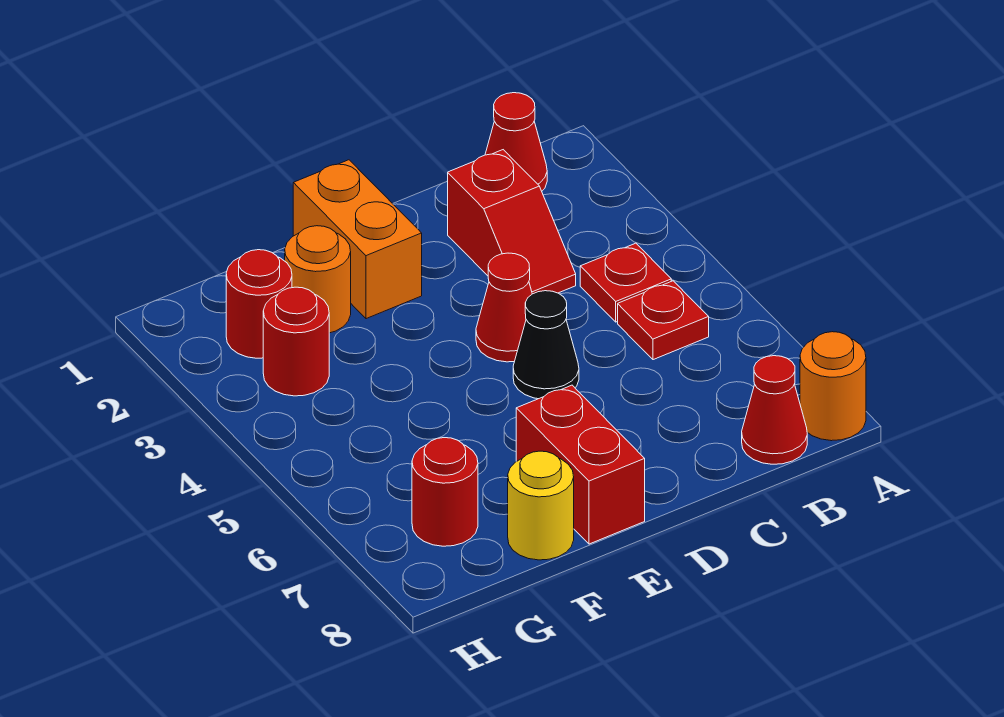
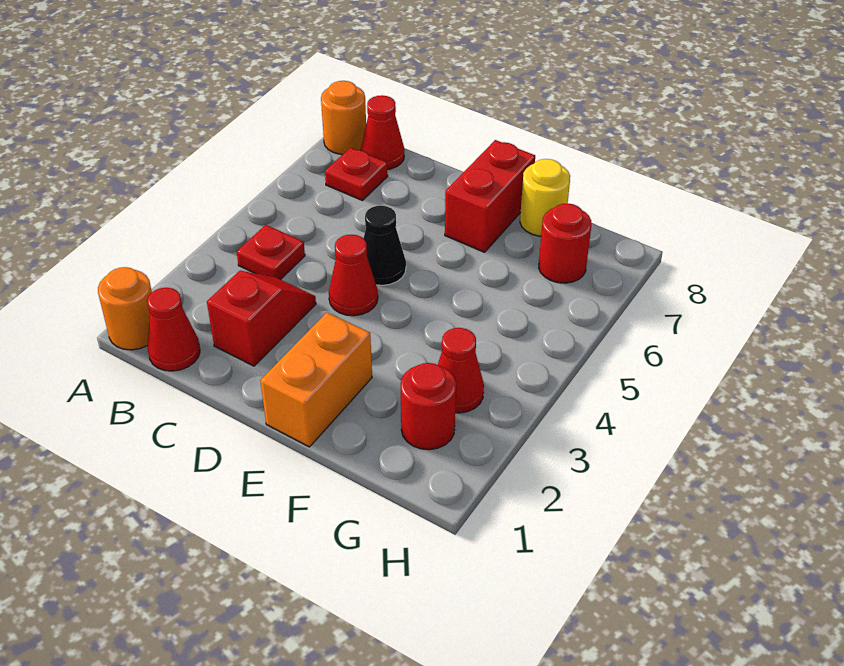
red plate B5 level 1 -> red plate B7 level 1
orange round brick F2 level 1 -> orange round brick A1 level 1
red round brick G3 level 1 -> red cone G3 level 1

